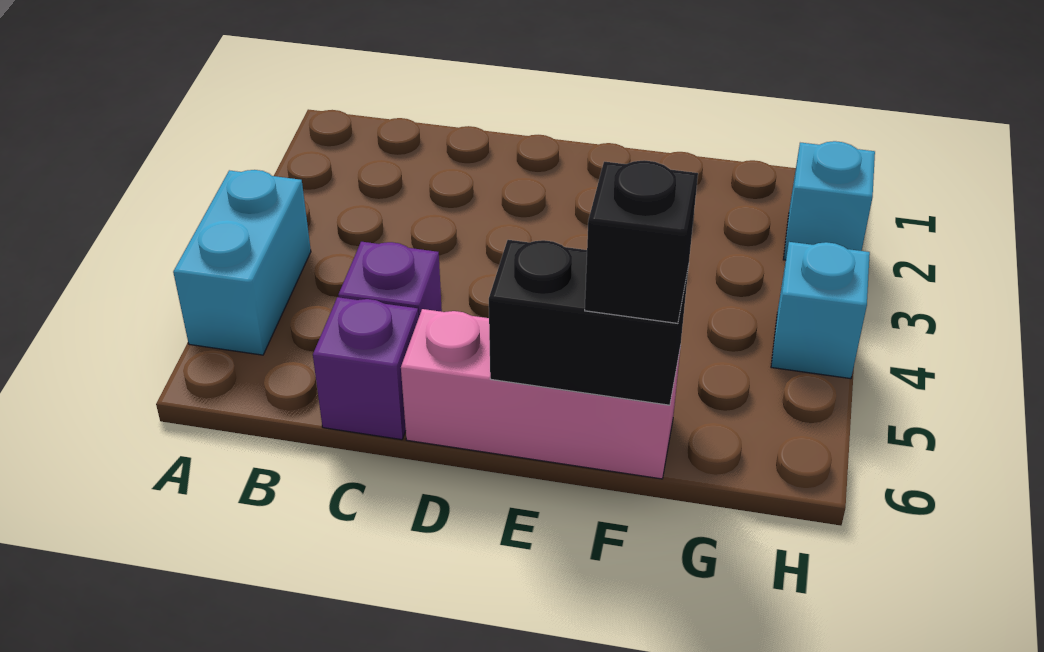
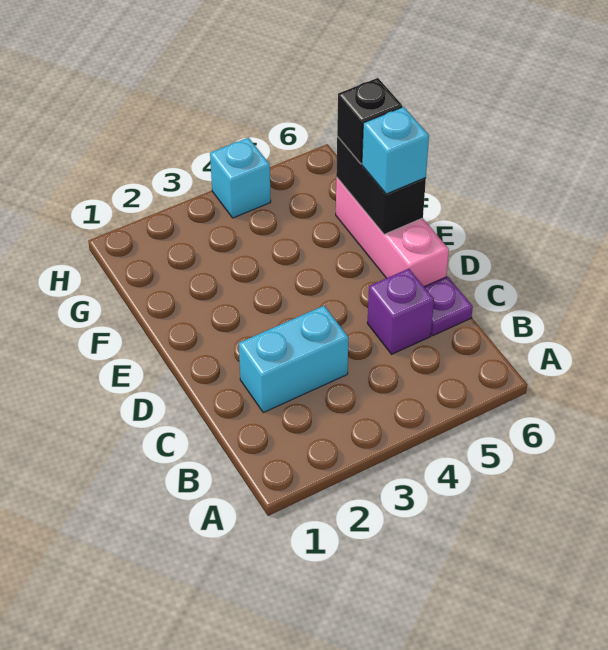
cyan brick A4:A5 level 1 -> cyan brick C2:C3 level 1
purple brick C6 level 1 -> purple plate C6 level 1
cyan brick H2 level 1 -> cyan brick E6 level 3

